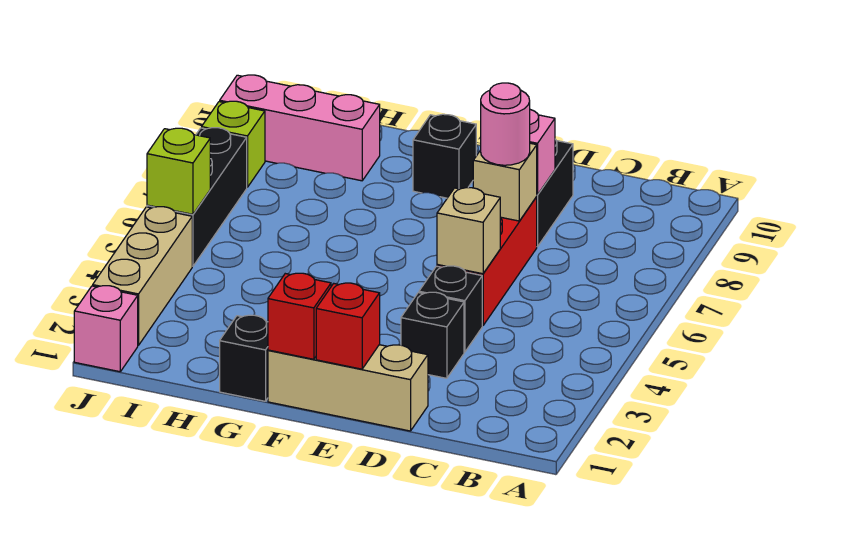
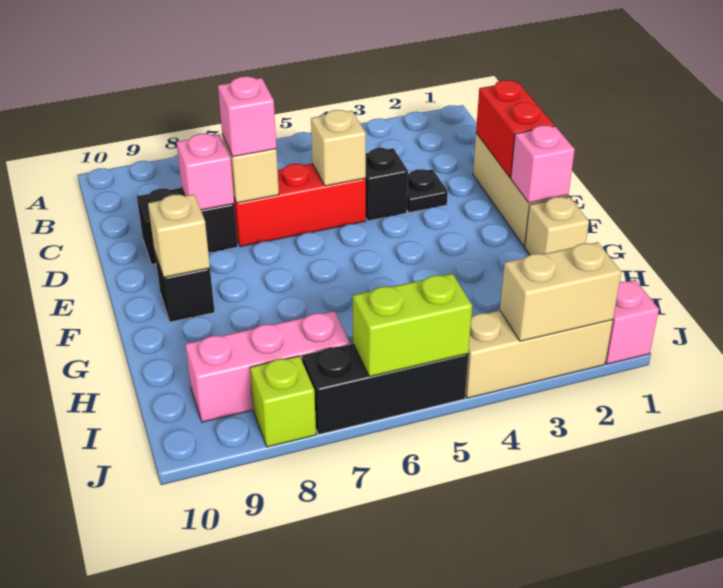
black brick D3 level 1 -> black plate D3 level 1
pink round brick D7 level 3 -> pink brick D7 level 3
red brick E1 level 2 -> red brick D1:E1 level 2
red brick F1 level 2 -> pink brick F1 level 2
none -> tan brick F9 level 2
black brick G1 level 1 -> tan brick G1 level 1
pink brick H9:J9 level 1 -> pink brick I7:I9 level 1
none -> tan brick J2:J3 level 2
lime brick J5 level 2 -> lime brick J5:J6 level 2

